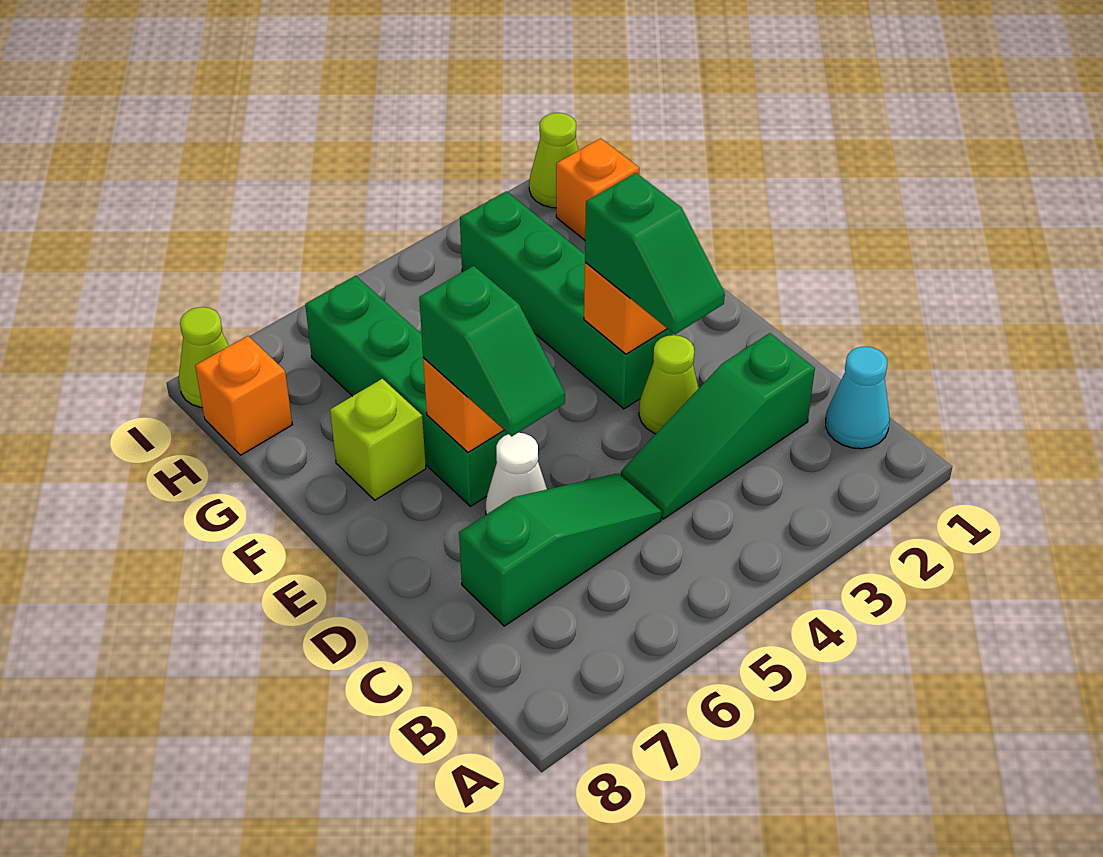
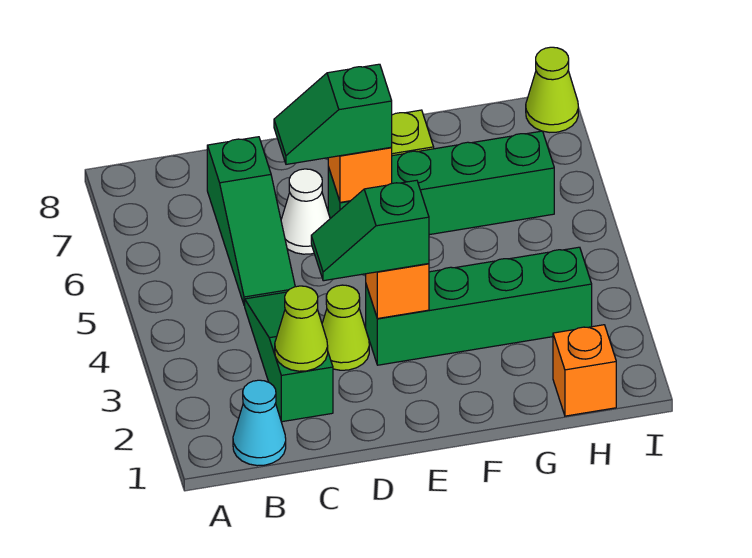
orange brick H8 level 1 -> none
lime cone I1 level 1 -> lime cone C2 level 2

